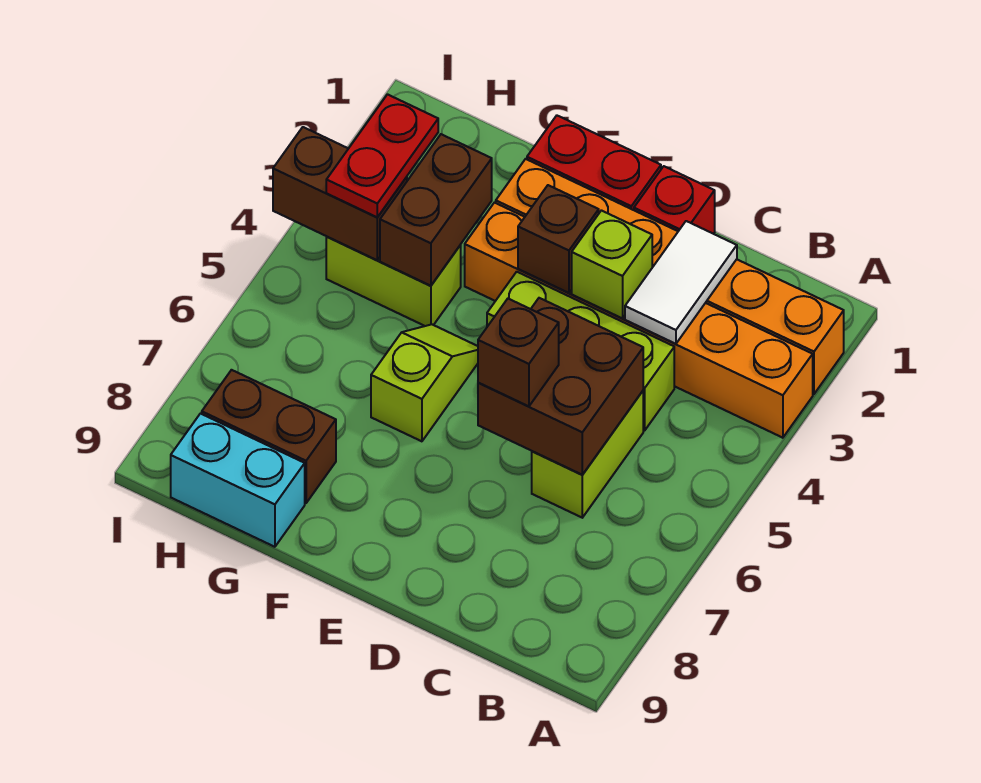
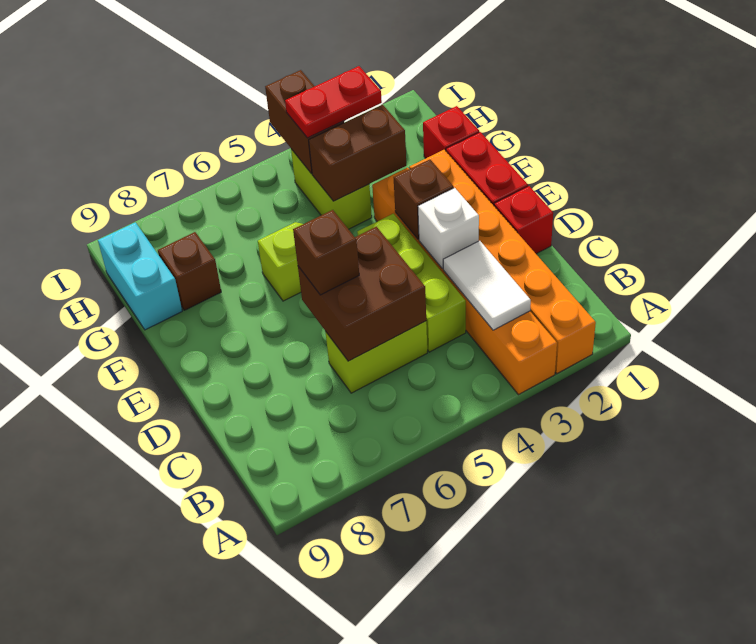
white tile C2:C3 level 2 -> white tile B3:C3 level 2
lime brick D3 level 2 -> white brick D3 level 2
none -> red brick G1 level 1
brown brick G8:H8 level 1 -> brown brick G8 level 1

